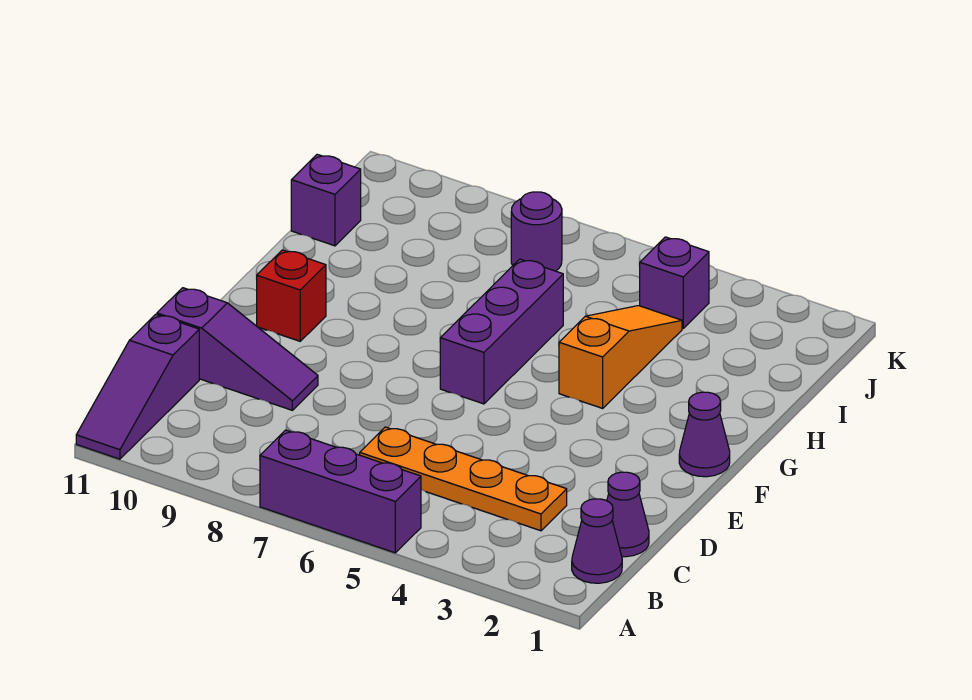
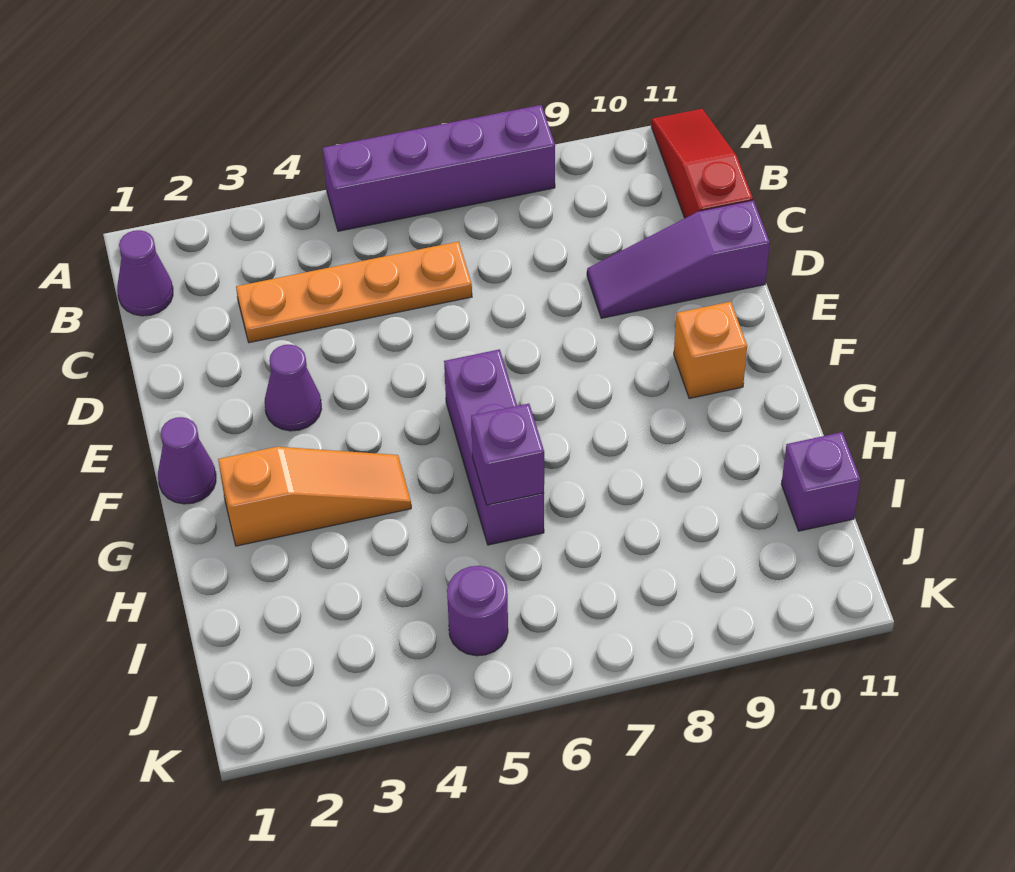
purple brick A5:A7 level 1 -> purple brick A5:A8 level 1
purple slope A11:C11 level 1 top C -> red slope A11:C11 level 1 top C
purple cone C1 level 1 -> purple cone E3 level 1
red brick F10 level 1 -> orange brick F10 level 1
orange slope G4:I4 level 1 top G -> orange slope G2:G4 level 1 top 2
purple brick J4 level 1 -> purple brick H6 level 2
purple round brick J7 level 1 -> purple round brick J5 level 1

